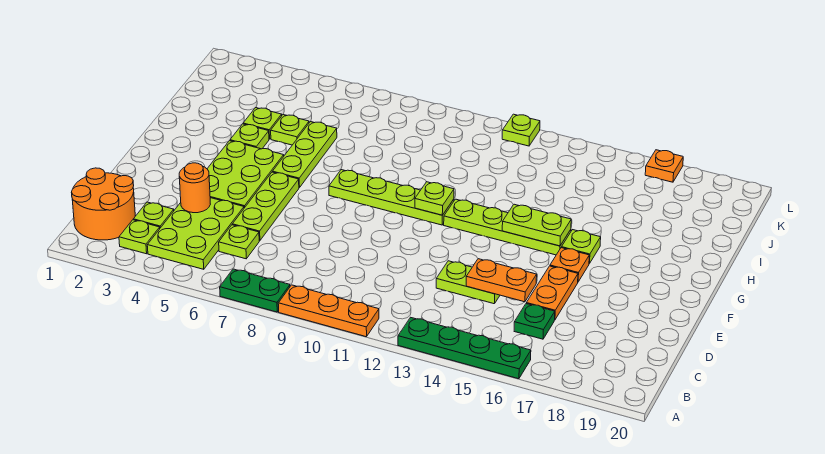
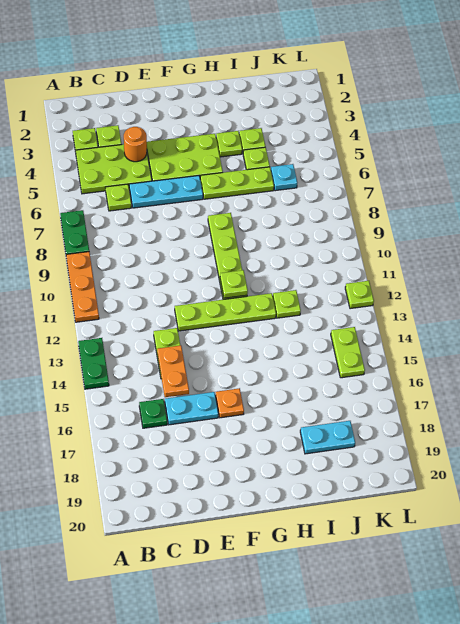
green plate A13:A16 level 1 -> green plate A13:A14 level 1
orange round brick B1:C2 level 1 -> none
lime plate D6:F6 level 1 -> cyan plate D6:F6 level 1
orange plate D16:E16 level 1 -> cyan plate D16:E16 level 1
lime plate G12:G15 level 1 -> lime plate E12:H12 level 1
lime plate G14:G15 level 2 -> lime plate K14:K15 level 1
lime plate G16 level 1 -> lime plate I12 level 1
none -> cyan plate I18:J18 level 1
none -> cyan plate J6 level 1
orange plate L17 level 1 -> none

